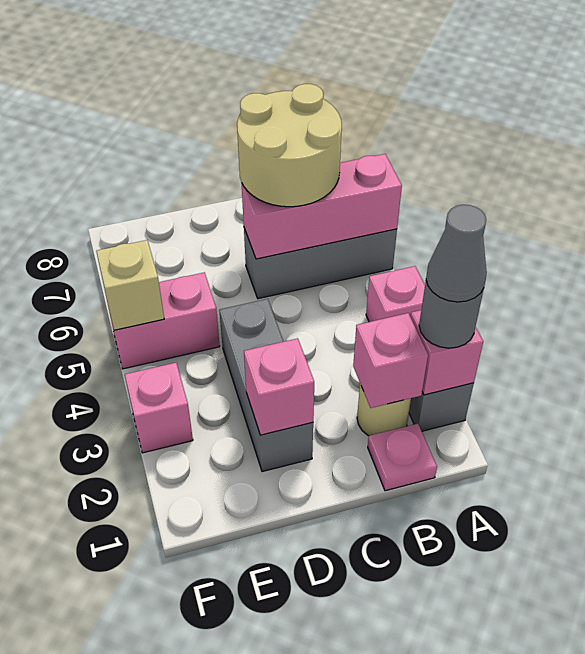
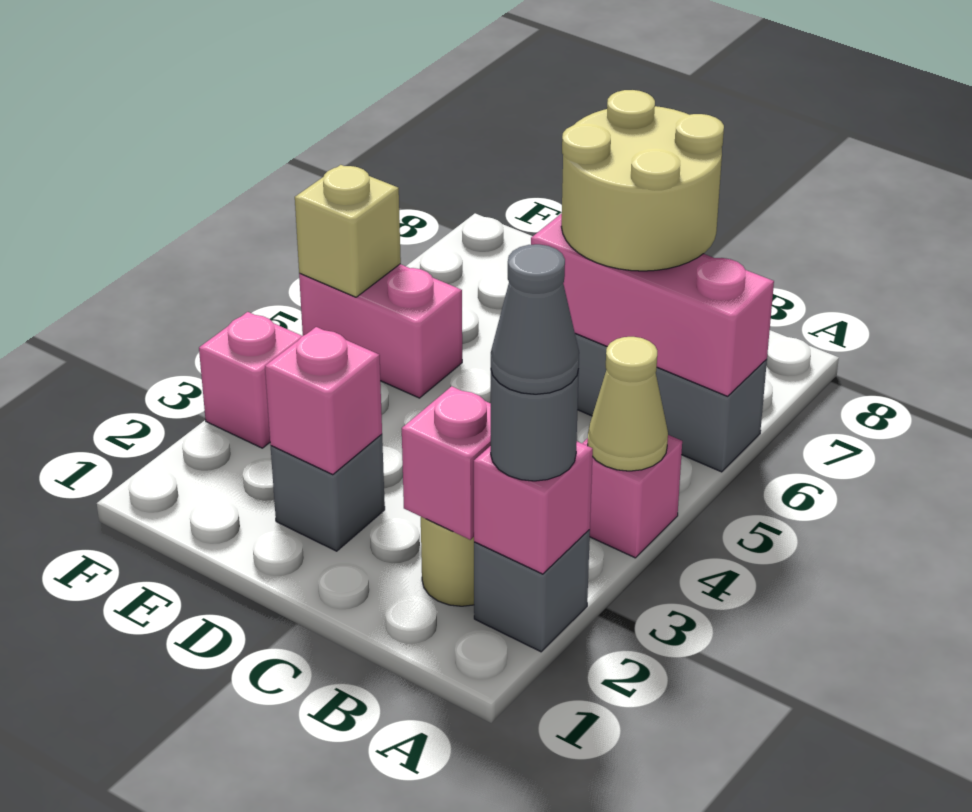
none -> tan cone A4 level 2
pink plate B1 level 1 -> none
grey brick D2:D4 level 1 -> grey brick D2 level 1

